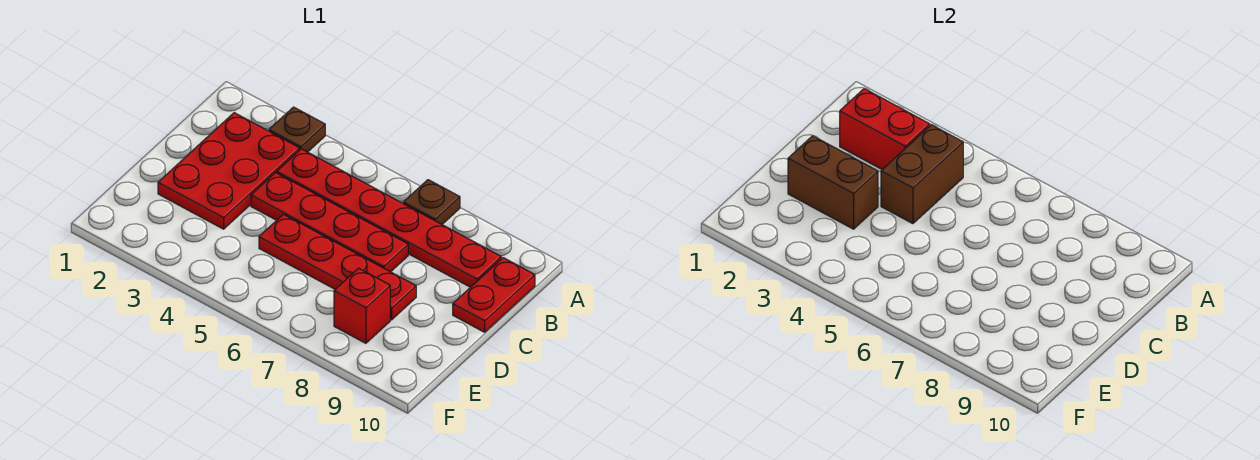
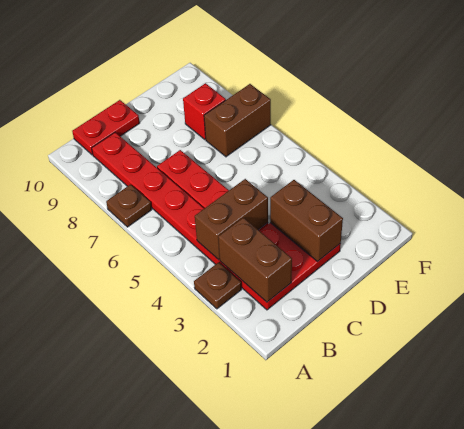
red brick B2:B3 level 2 -> brown brick B2:B3 level 2
red plate D5:D8 level 1 -> none
none -> brown brick E7:F7 level 1

